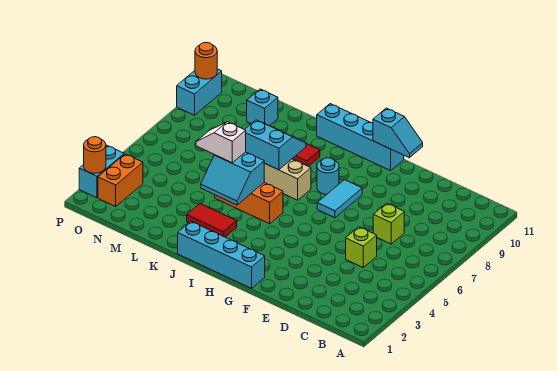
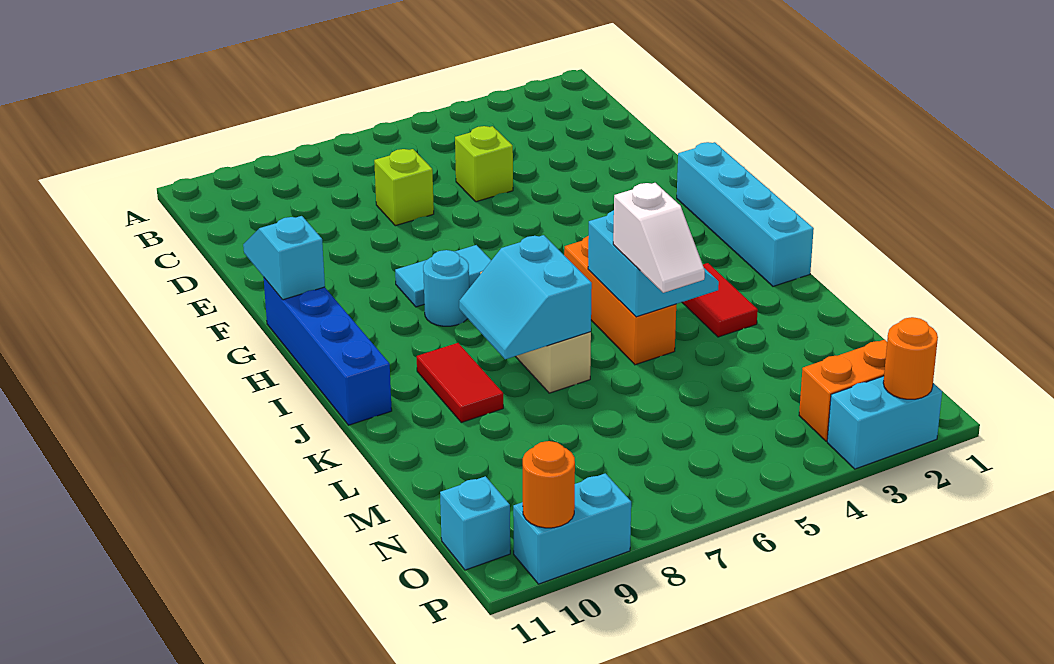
cyan brick G11:J11 level 1 -> blue brick G11:J11 level 1
cyan brick M10 level 1 -> cyan brick O11 level 1

